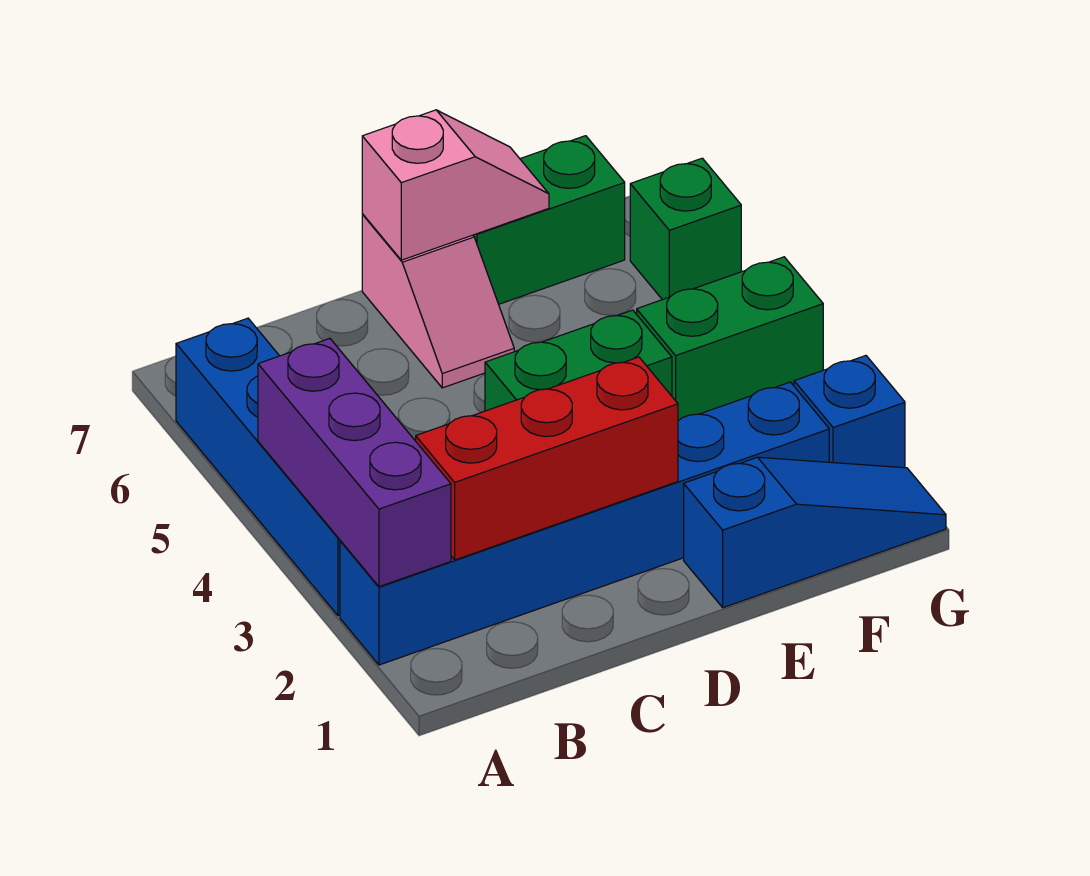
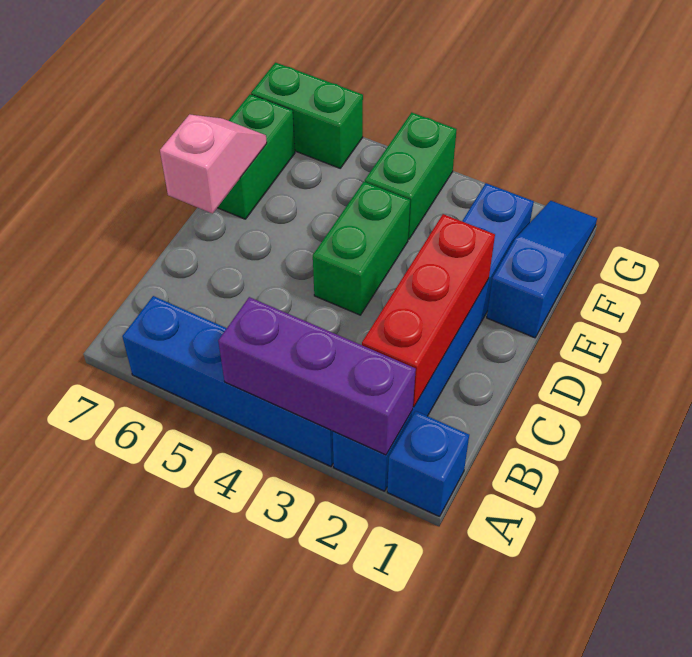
pink slope D6:D7 level 1 top 7 -> none
blue brick G2 level 1 -> blue brick A1 level 1
green brick G6 level 1 -> green brick G6:G7 level 1

